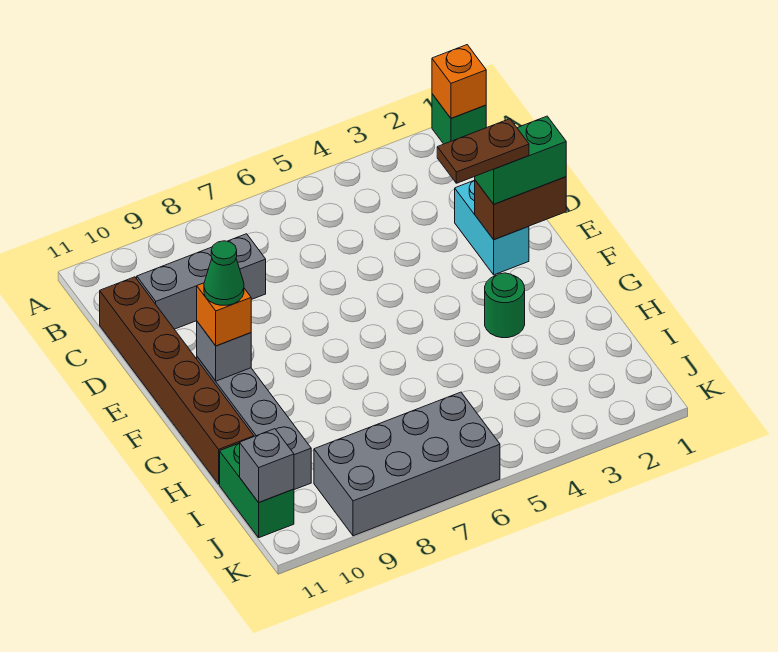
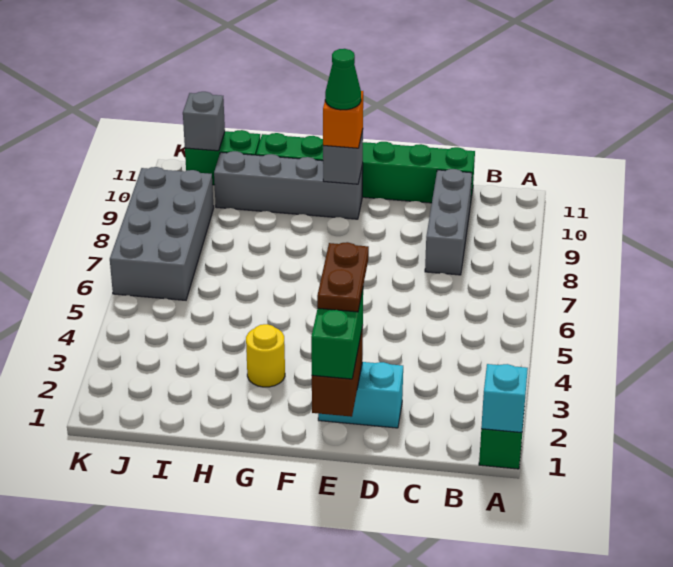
orange brick A1 level 2 -> cyan brick A1 level 2
brown brick C11:H11 level 1 -> green brick C11:H11 level 1
green round brick G3 level 1 -> yellow round brick G3 level 1

